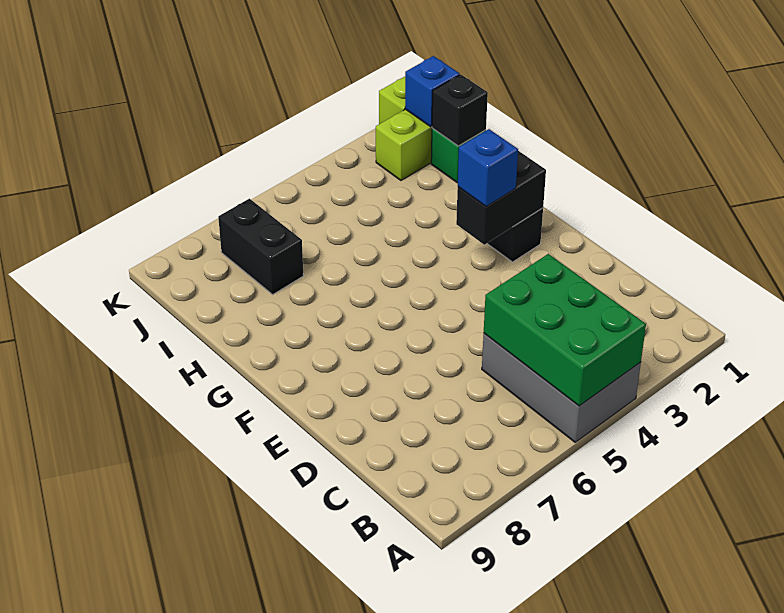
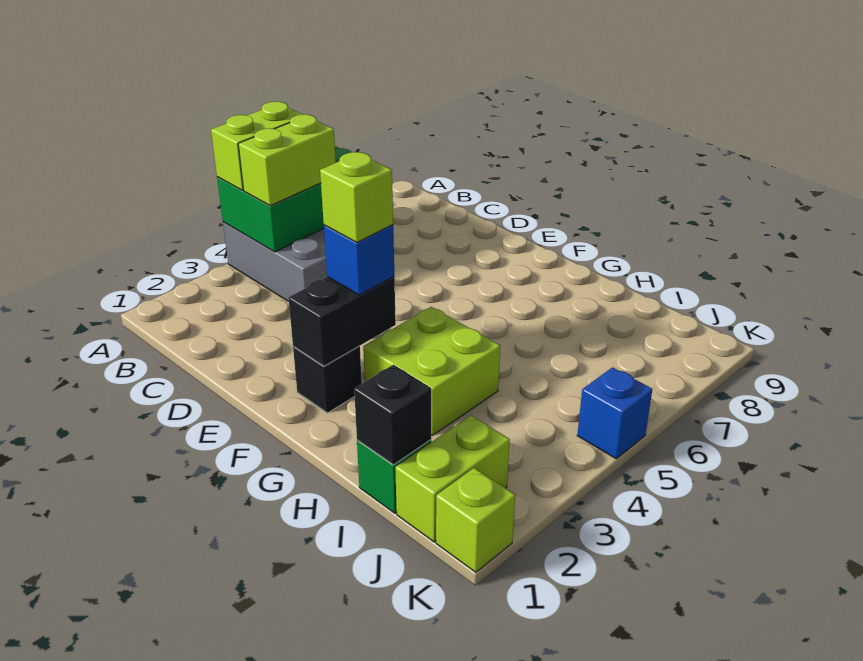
green brick A4:C5 level 2 -> green brick A4:B6 level 2
none -> lime brick A4:A5 level 3
none -> lime brick B4:B5 level 3
none -> lime brick F3 level 4
none -> lime brick G3:H4 level 1
black brick I7:J7 level 1 -> none
blue brick J1 level 2 -> blue brick K5 level 1

